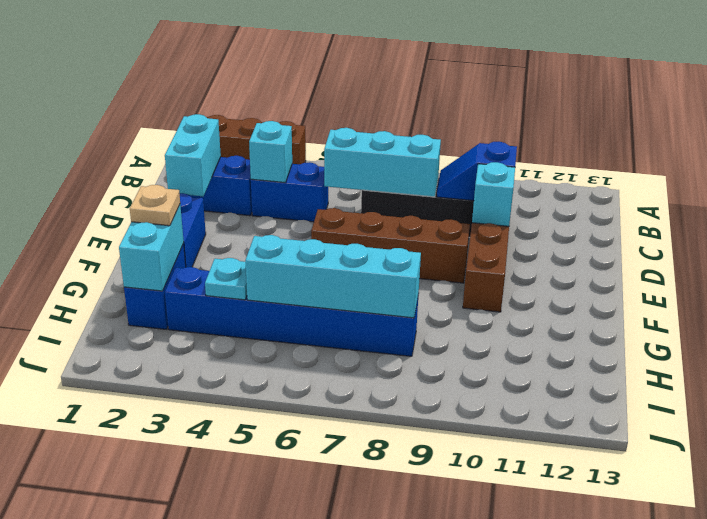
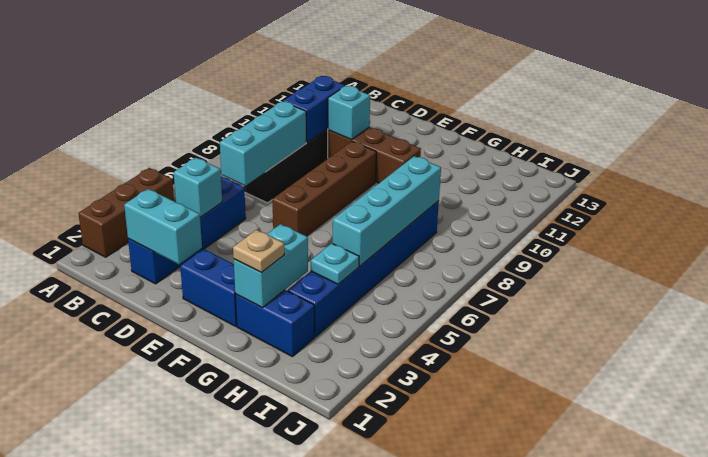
blue slope C9:C10 level 2 top 10 -> blue brick C9:C10 level 2
cyan brick G2:H2 level 2 -> cyan brick G2:G3 level 2

